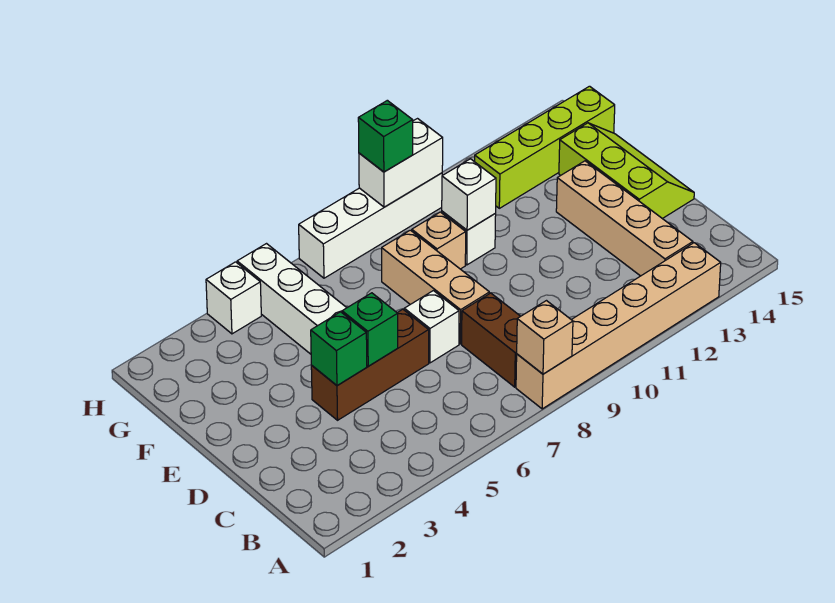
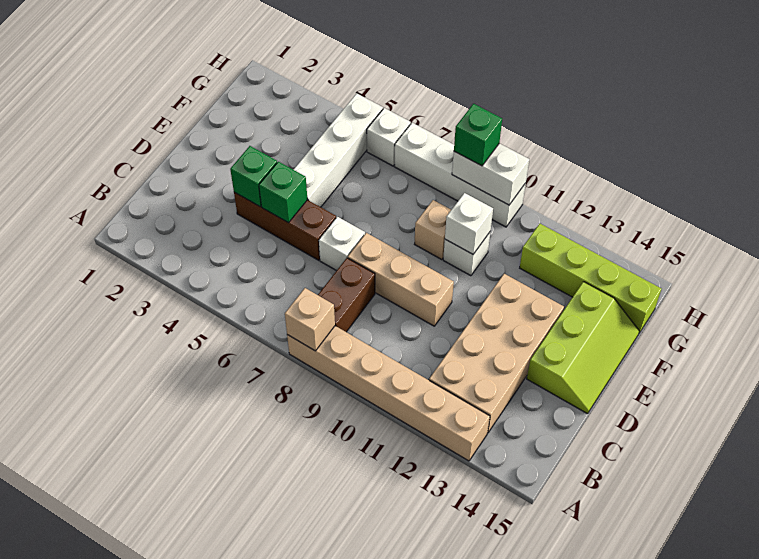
tan brick B13:E13 level 1 -> tan brick B12:E13 level 1
tan brick D8:F8 level 1 -> tan brick D8:D10 level 1
white brick H4 level 1 -> white brick H6 level 1

